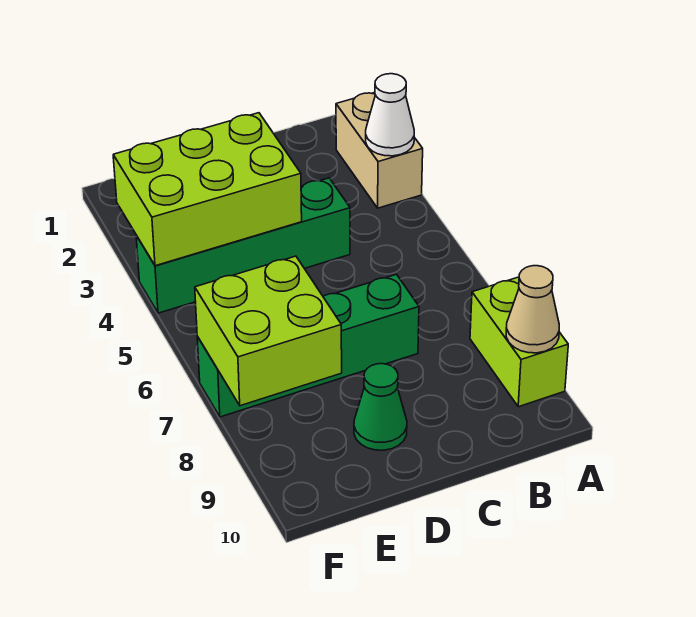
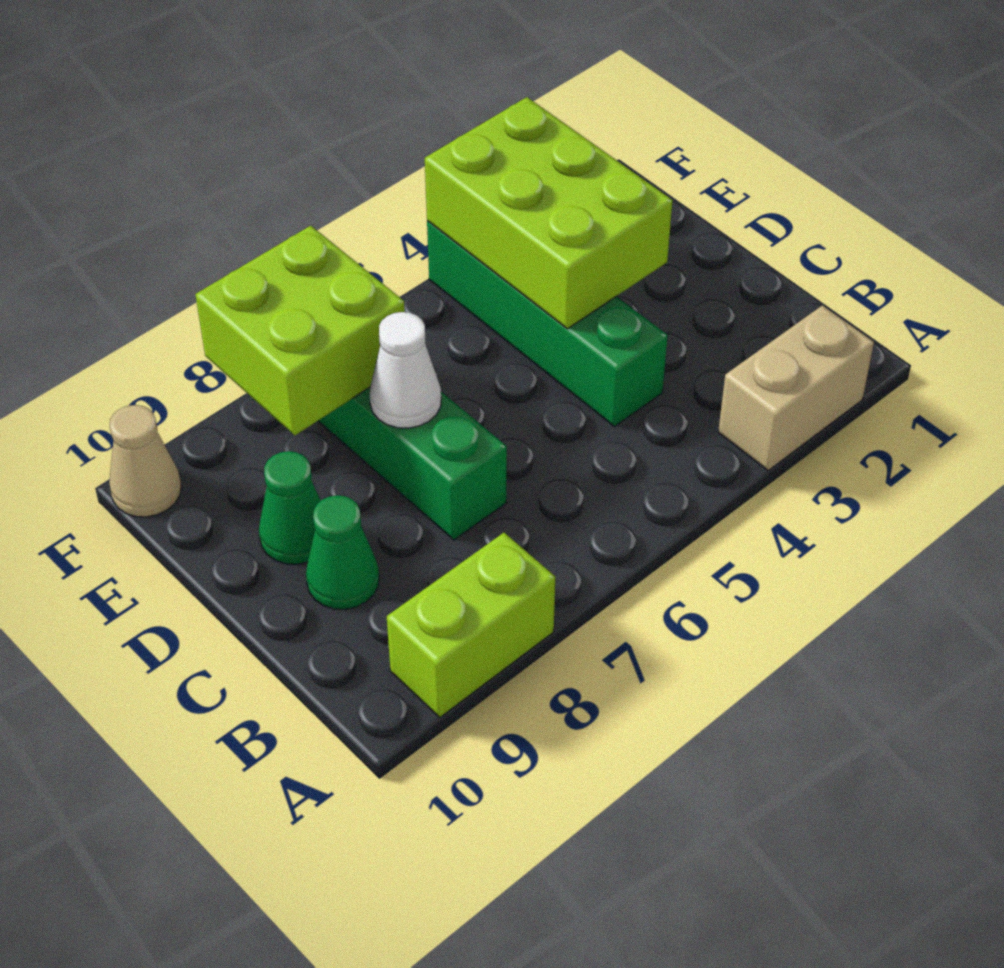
white cone A3 level 2 -> white cone D7 level 2
tan cone A9 level 2 -> tan cone F10 level 1
none -> green cone C9 level 1

